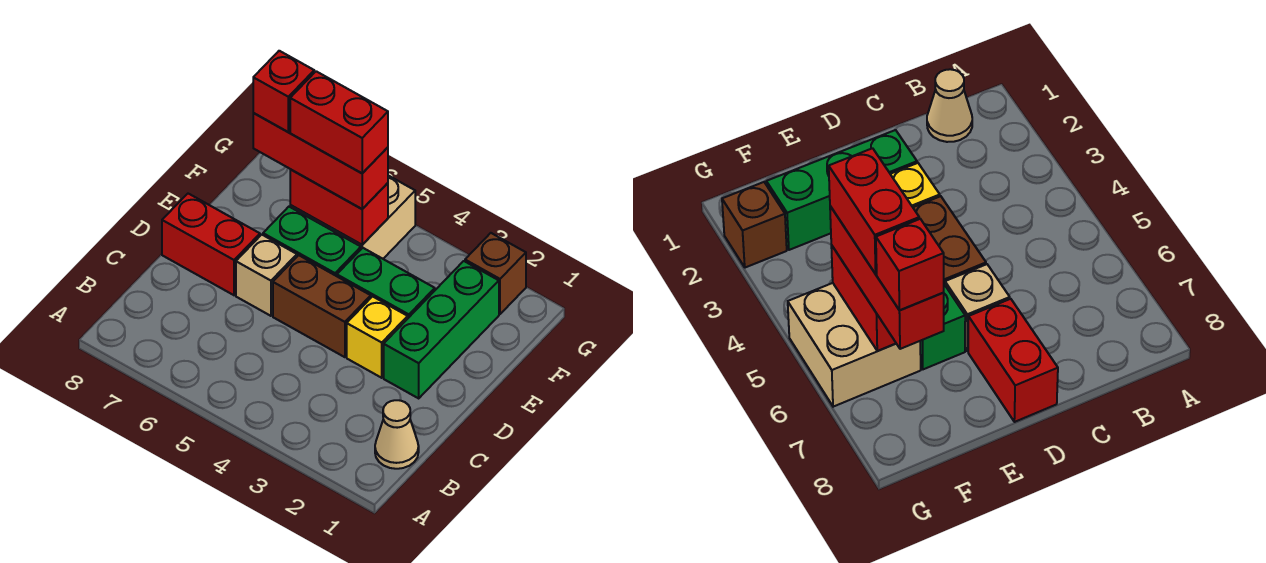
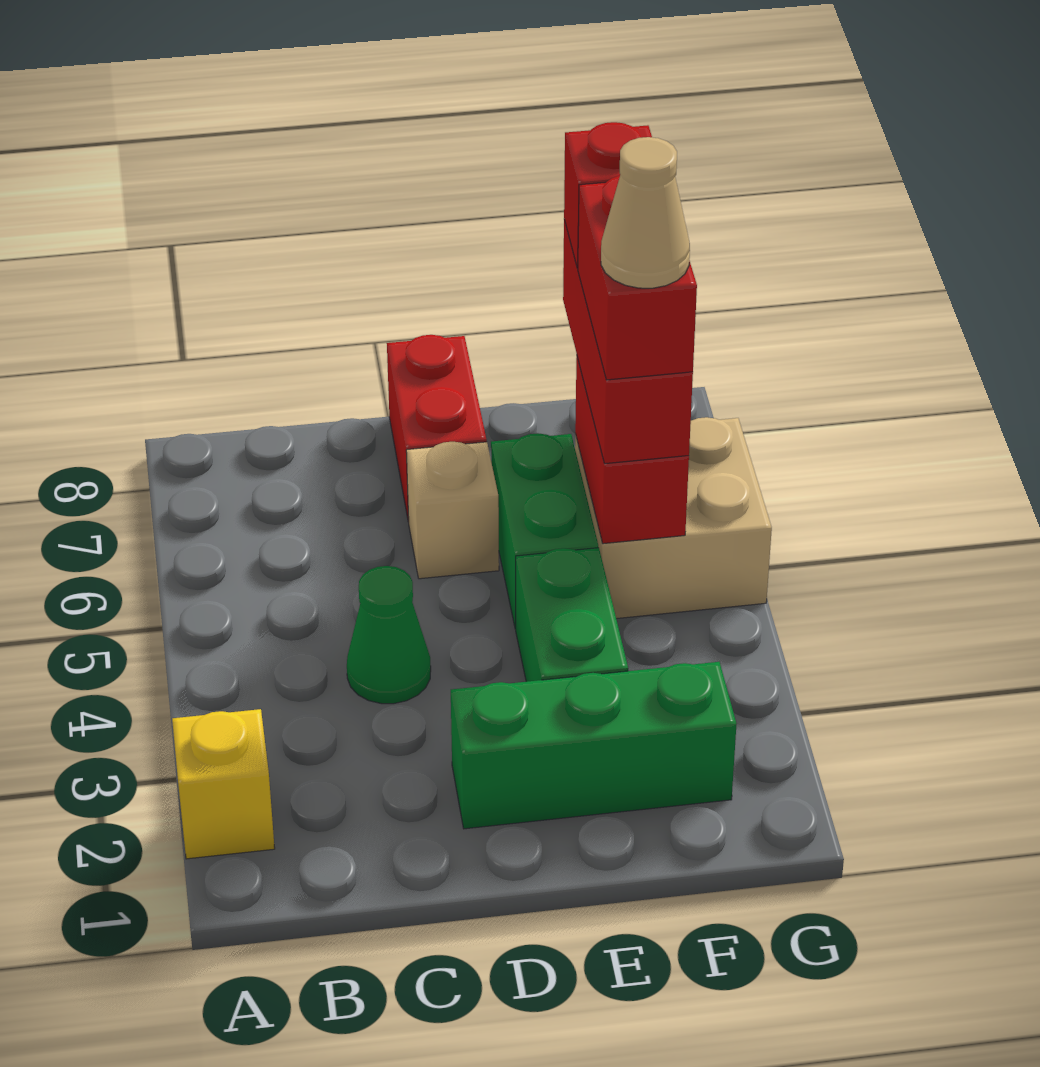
tan cone B1 level 1 -> tan cone F5 level 5
none -> green cone C4 level 1
yellow brick D3 level 1 -> yellow brick A2 level 1
brown brick D4:D5 level 1 -> none
brown brick G2 level 1 -> none

